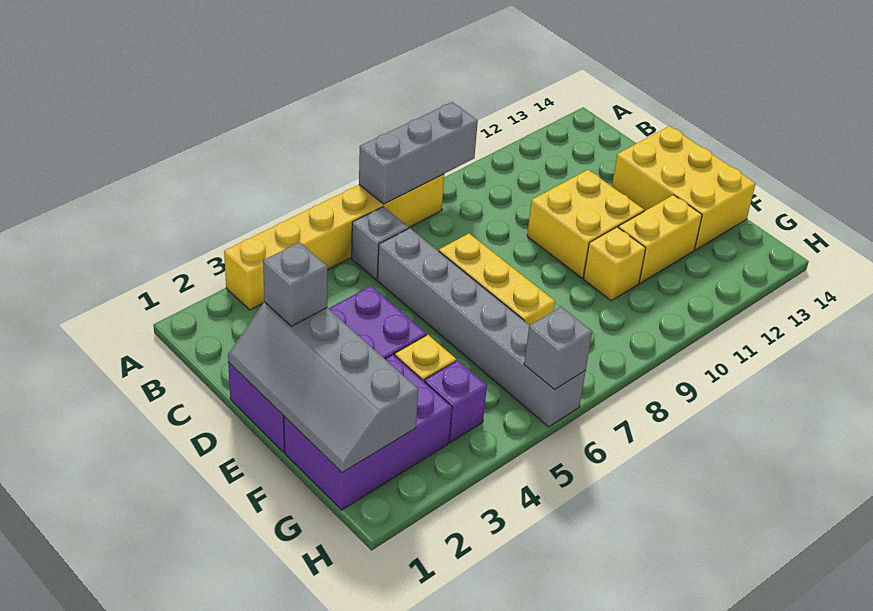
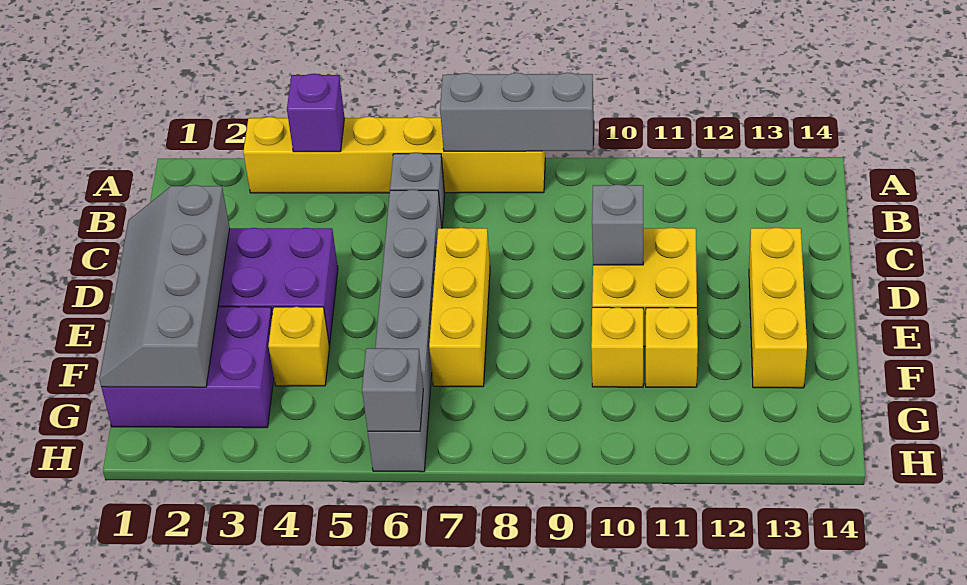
grey brick D2 level 3 -> grey brick D10 level 2
yellow brick D13:F14 level 1 -> yellow brick D13:F13 level 1
yellow brick F11:F12 level 1 -> yellow brick F11 level 1
purple brick G4 level 1 -> purple brick A4 level 2

